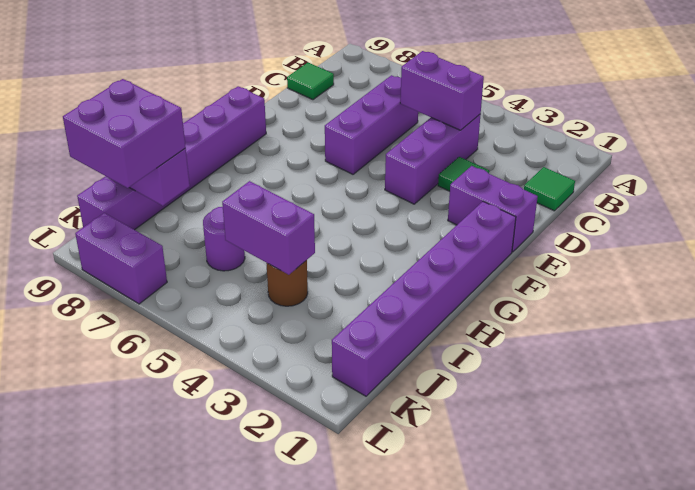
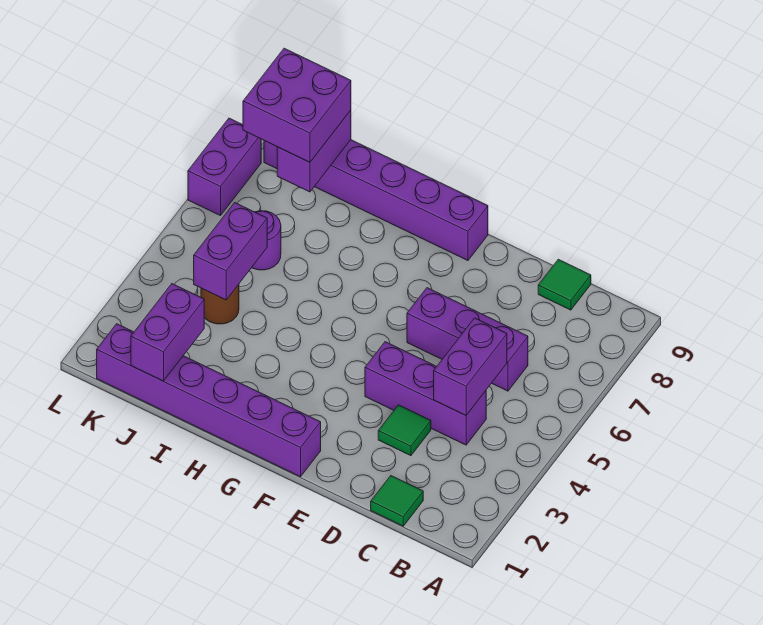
purple brick E1:E2 level 1 -> purple brick J1:J2 level 2

